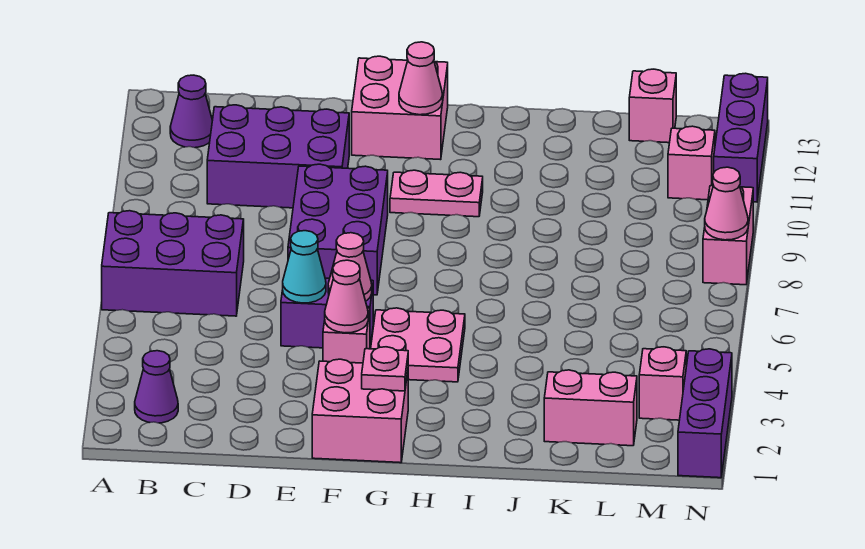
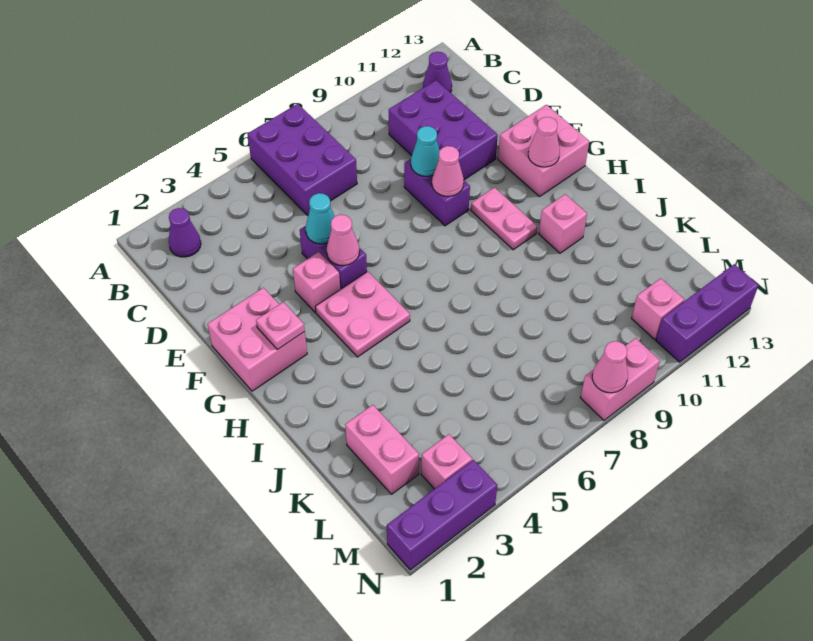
purple brick E7:F9 level 1 -> purple brick E9:F9 level 1
none -> cyan cone E9 level 2
pink cone F4 level 2 -> pink cone F9 level 2
pink brick L13 level 1 -> pink brick I11 level 1

